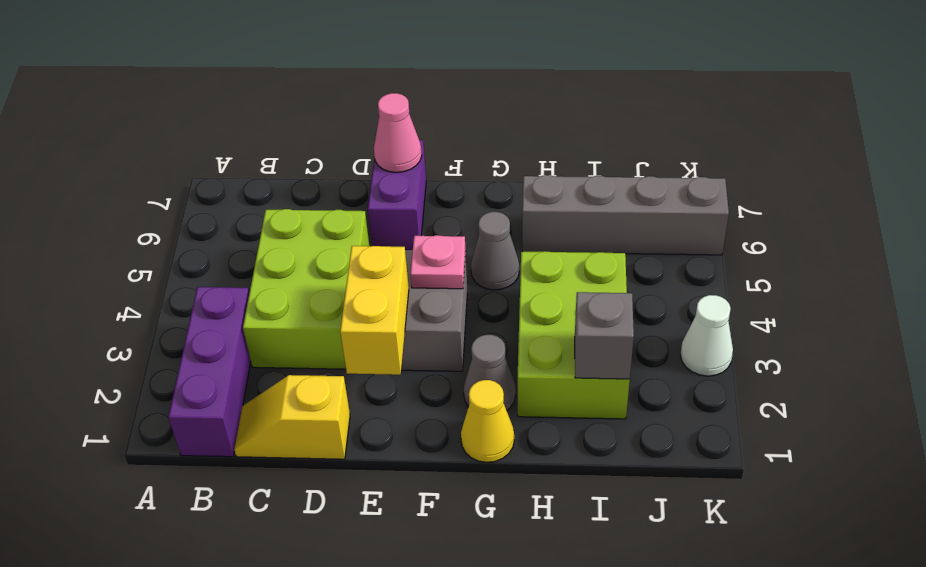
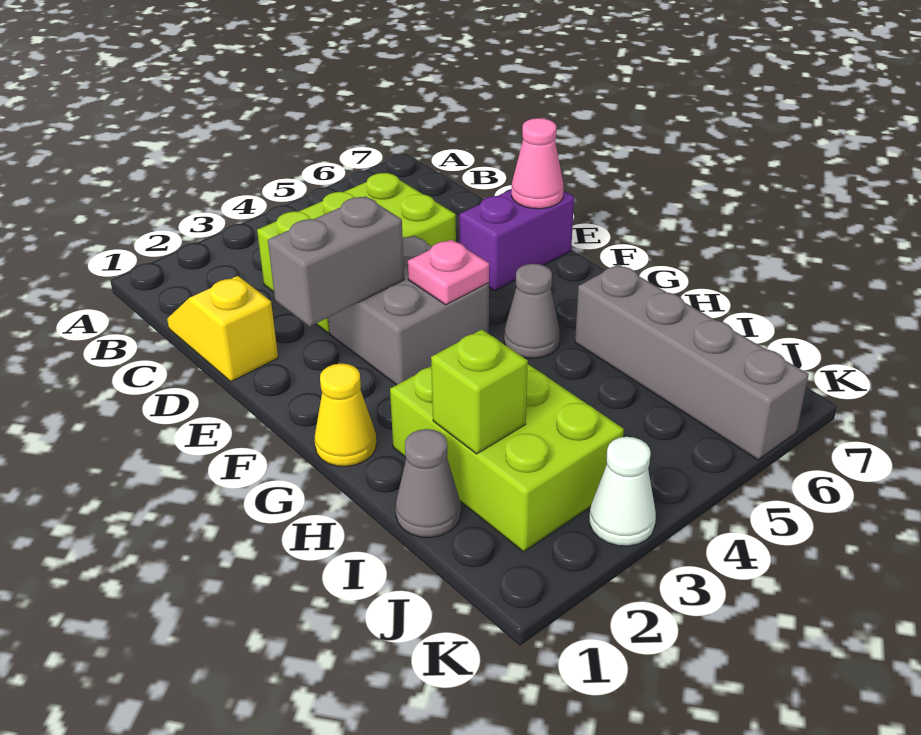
purple brick B1:B3 level 1 -> none
yellow brick E2:E3 level 2 -> grey brick E2:E3 level 2
grey cone G2 level 1 -> grey cone I1 level 1
lime brick H2:I4 level 1 -> lime brick H2:J3 level 1
grey brick I2 level 2 -> lime brick I2 level 2

